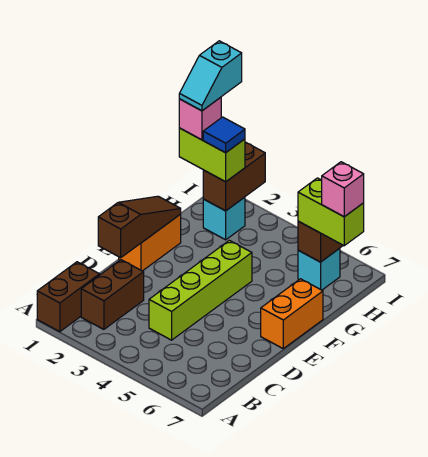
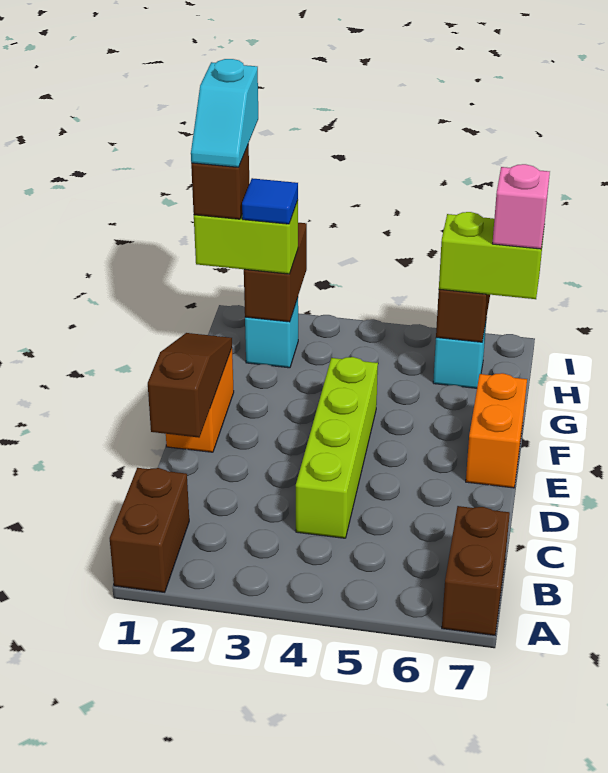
brown brick B2:C2 level 1 -> brown brick A7:B7 level 1
pink brick H1 level 4 -> brown brick H1 level 4

